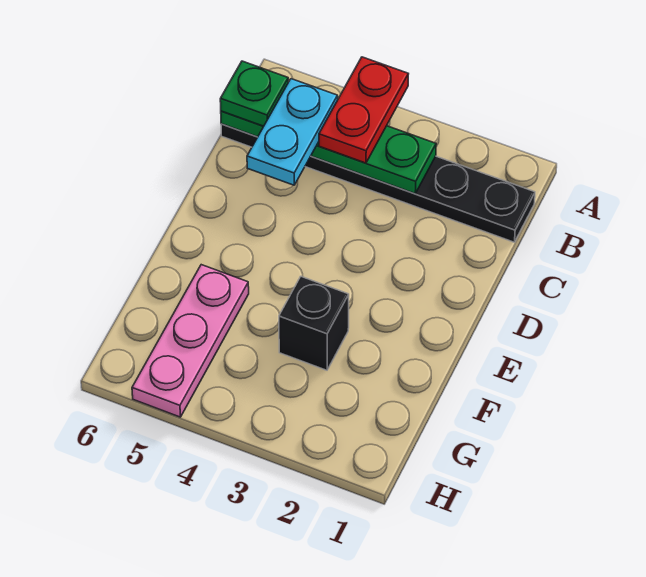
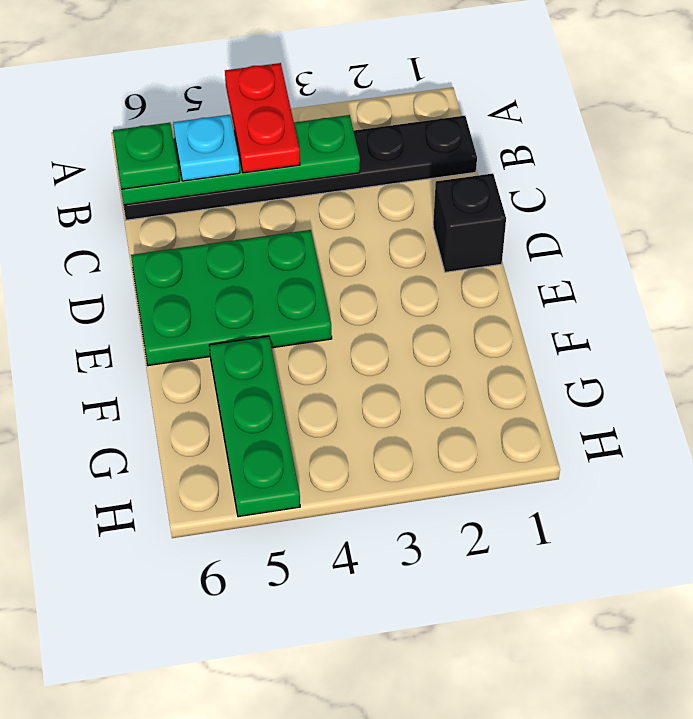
cyan plate B5:C5 level 3 -> cyan plate B5 level 3
none -> green plate D4:E6 level 1
black brick F3 level 1 -> black brick D1 level 1
pink plate F5:H5 level 1 -> green plate F5:H5 level 1

